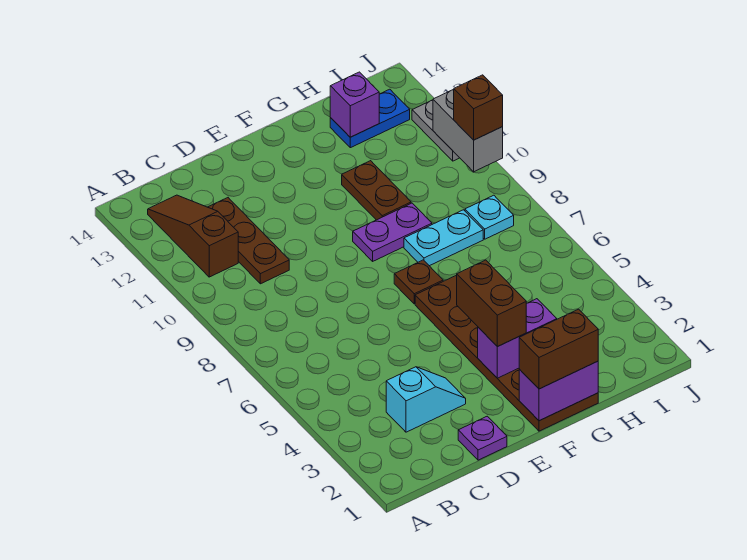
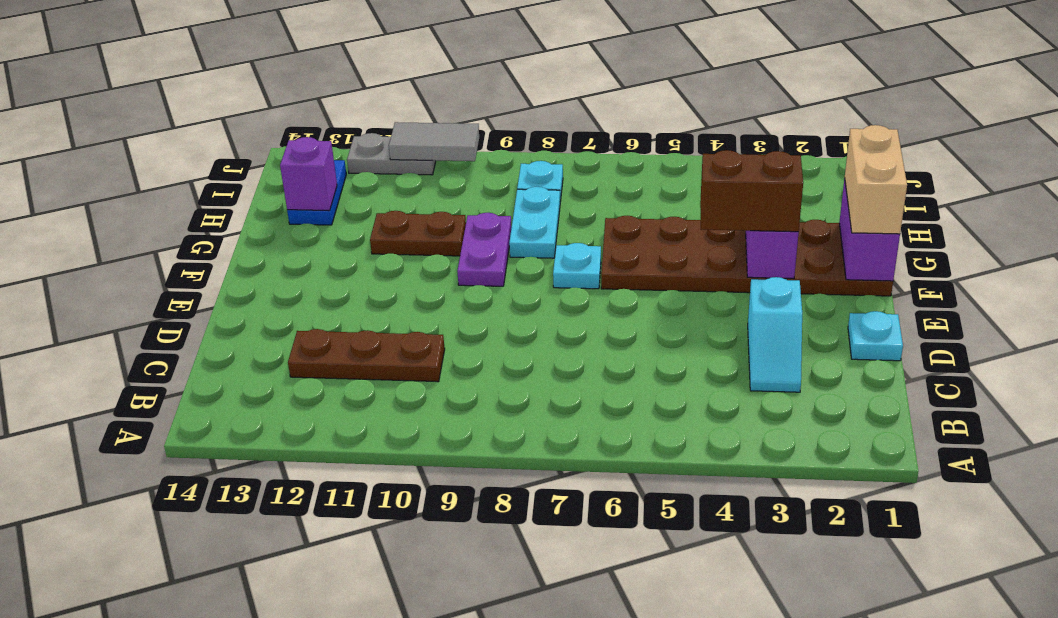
brown slope B11:B13 level 1 top 11 -> none
cyan slope C3:D3 level 1 top C -> cyan slope C3:D3 level 1 top D
purple plate D1 level 1 -> cyan plate D1 level 1
brown brick F1:G1 level 3 -> tan brick F1:G1 level 3
brown plate F7 level 1 -> cyan plate F7 level 1
grey brick J10:J11 level 2 -> grey tile J10:J11 level 2
brown brick J10 level 3 -> none

